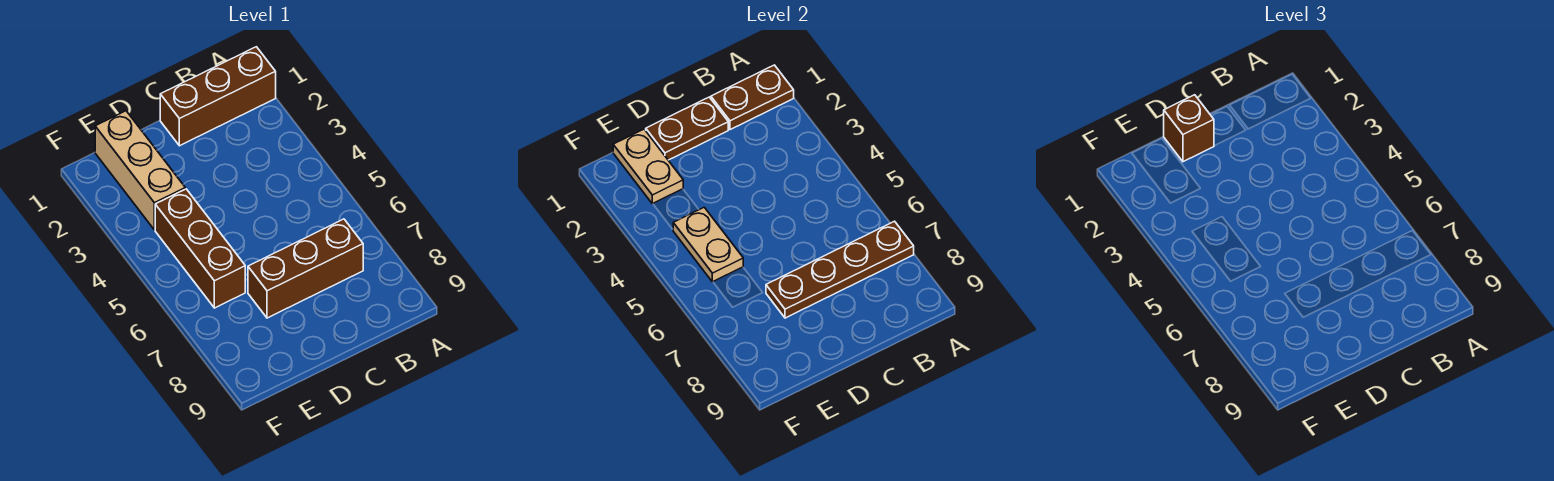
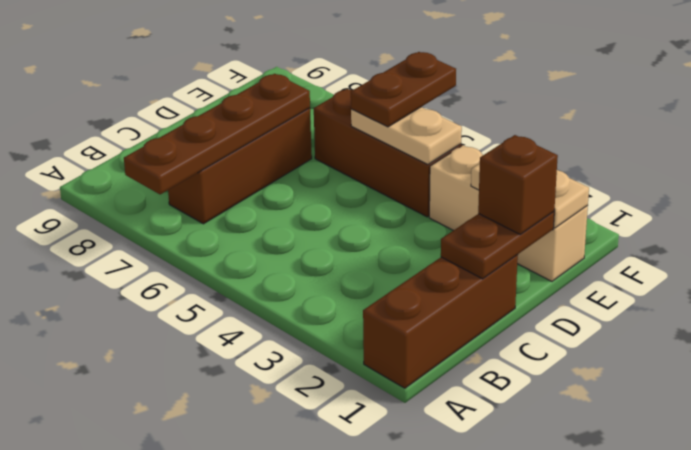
brown plate A1:B1 level 2 -> brown plate E5:F5 level 3

